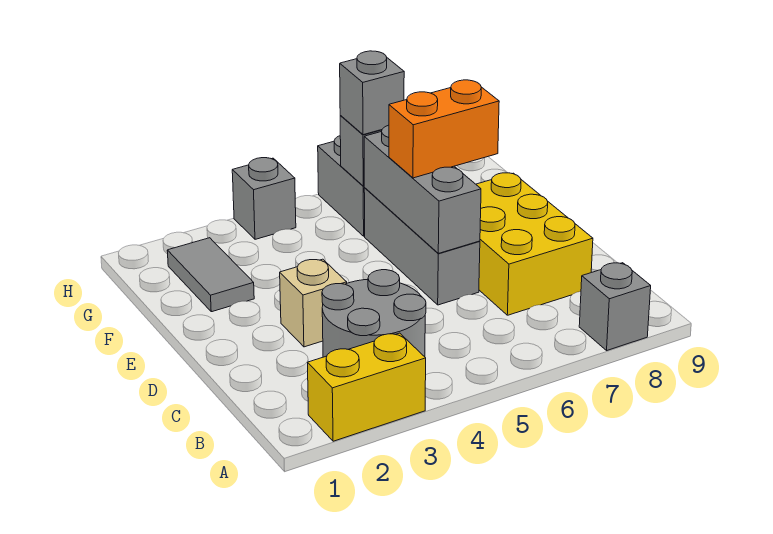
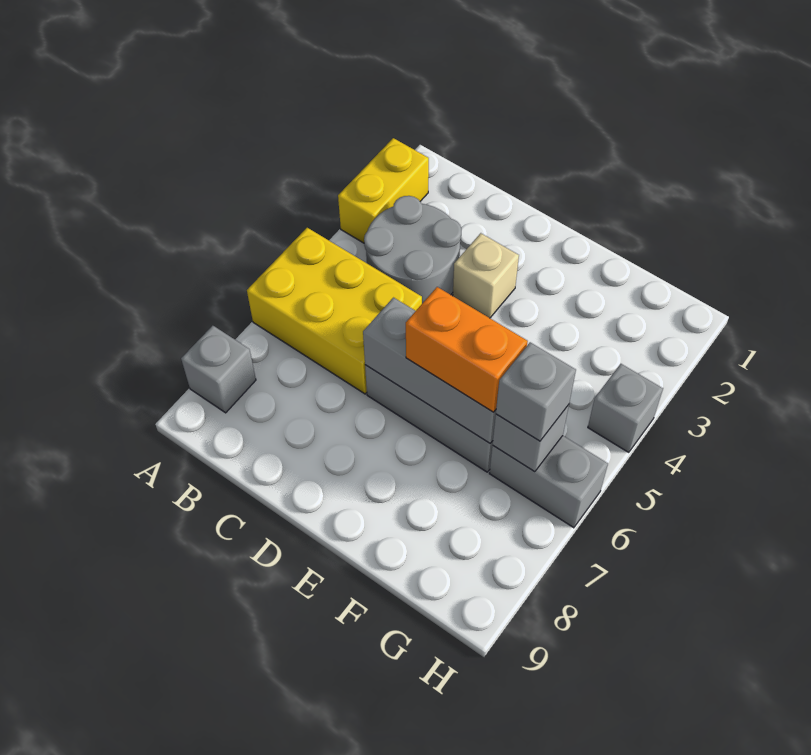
yellow brick C7:E8 level 1 -> yellow brick A5:C6 level 1
orange brick E6:E7 level 3 -> orange brick E6:F6 level 3
grey tile F2:G2 level 1 -> none

